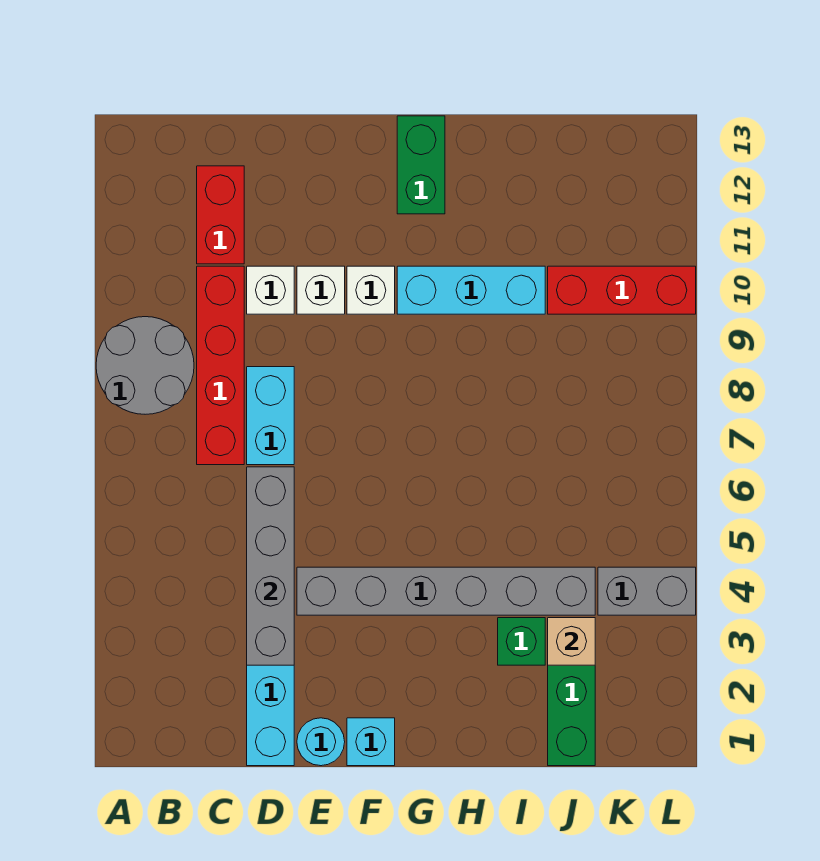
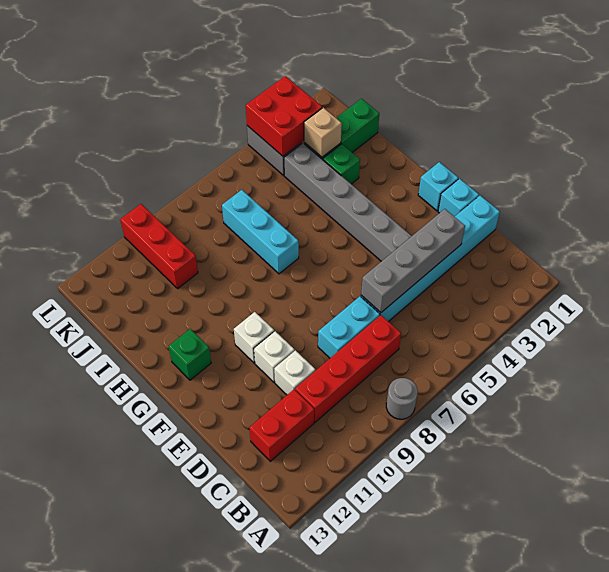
grey round brick A8:B9 level 1 -> grey round brick A8 level 1
cyan round brick E1 level 1 -> cyan brick E1 level 1
cyan brick G10:I10 level 1 -> cyan brick H7:J7 level 1
green brick G12:G13 level 1 -> green brick G12 level 1
none -> red brick K3:L4 level 2

